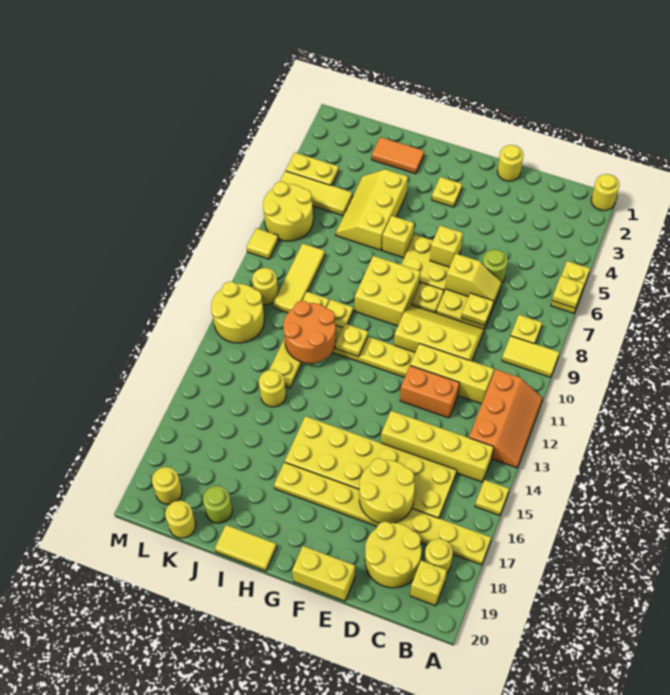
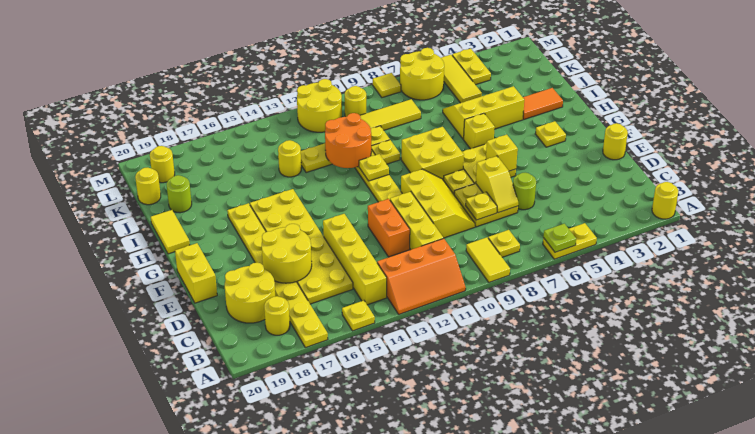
yellow plate A6 level 2 -> lime plate A6 level 2
yellow brick B19 level 1 -> none
orange tile I2:J2 level 1 -> orange tile I2:I3 level 1

